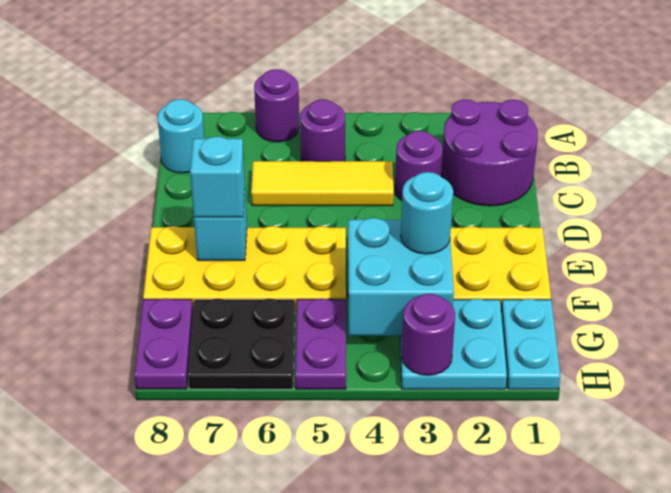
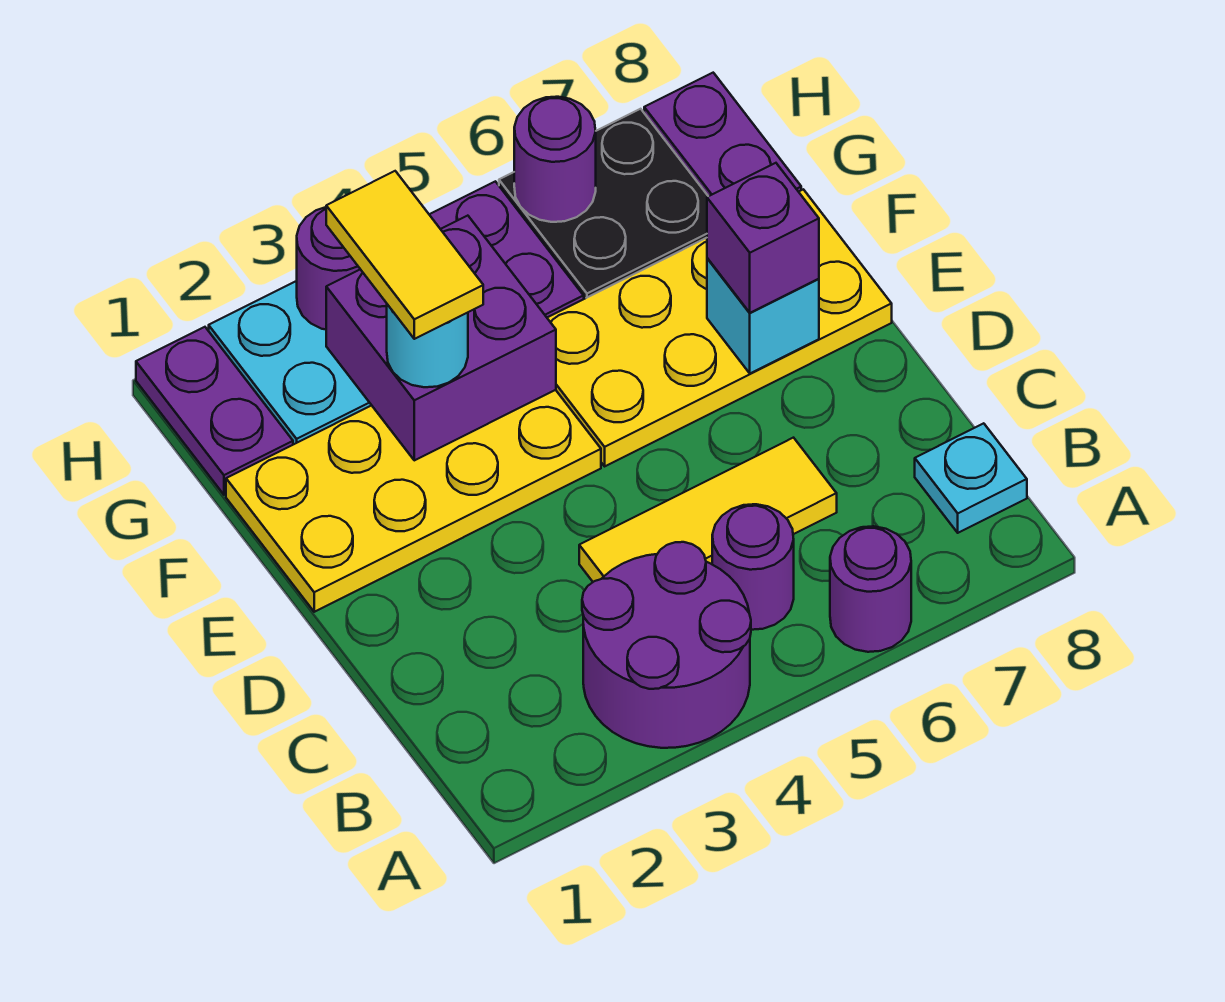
purple round brick B1:C2 level 1 -> purple round brick A3:B4 level 1
cyan round brick B8 level 1 -> cyan plate B8 level 1
purple round brick C3 level 1 -> purple round brick H6 level 2
cyan brick E7 level 3 -> purple brick E7 level 3
cyan brick F3:G4 level 2 -> purple brick F3:G4 level 2
none -> yellow tile F3:G3 level 4
cyan plate G1:H1 level 1 -> purple plate G1:H1 level 1

